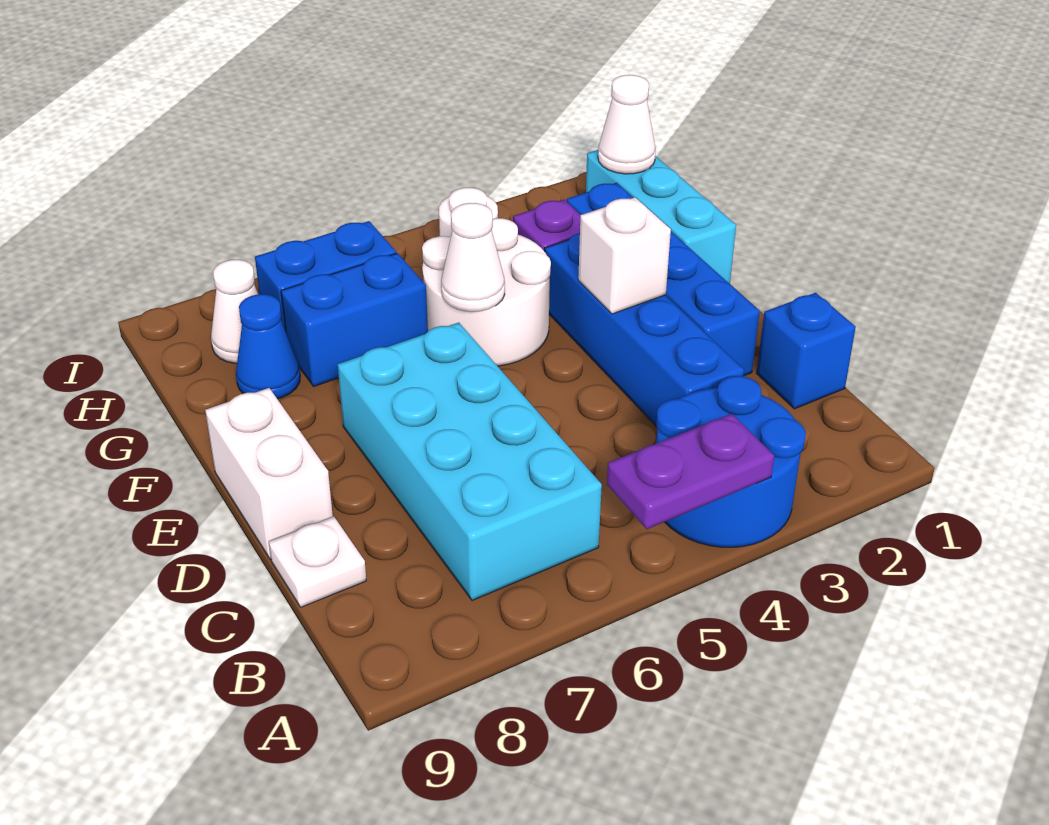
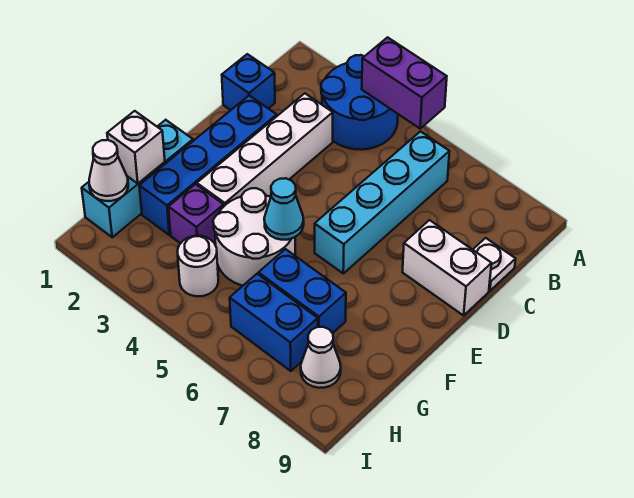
purple plate A4:A5 level 2 -> purple brick A4:A5 level 2
cyan brick B6:E7 level 1 -> cyan brick B6:E6 level 1
blue brick C3:F3 level 1 -> white brick C3:F3 level 1
white brick D9:E9 level 1 -> white brick D8:D9 level 1
white brick E3 level 2 -> white brick G1 level 2
white cone F5 level 2 -> cyan cone F5 level 2
blue cone G8 level 1 -> none

